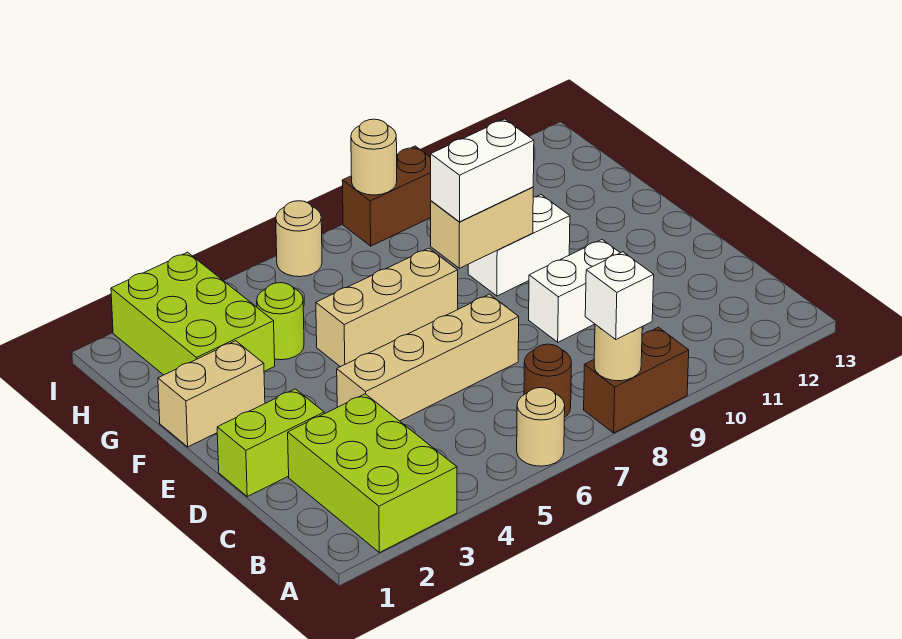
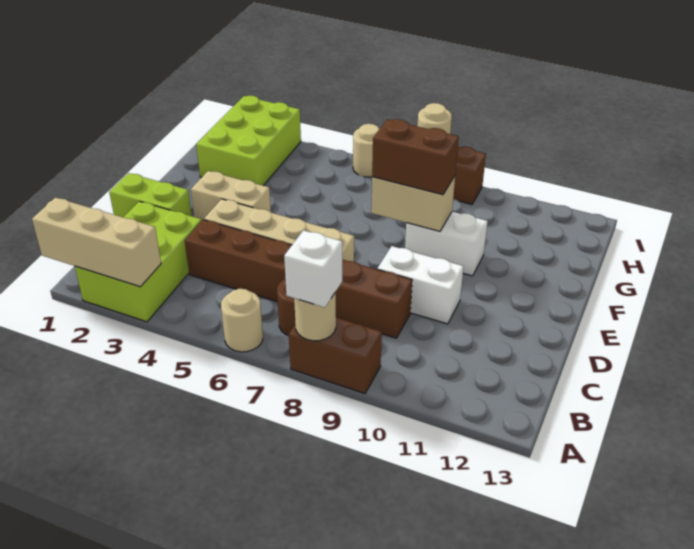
none -> brown brick C4:C9 level 1
tan brick F1:F2 level 1 -> tan brick E3:E4 level 1
tan brick F5:F7 level 1 -> tan brick A1:A3 level 2
white brick F8:F9 level 3 -> brown brick F8:F9 level 3
lime round brick G4 level 1 -> none

